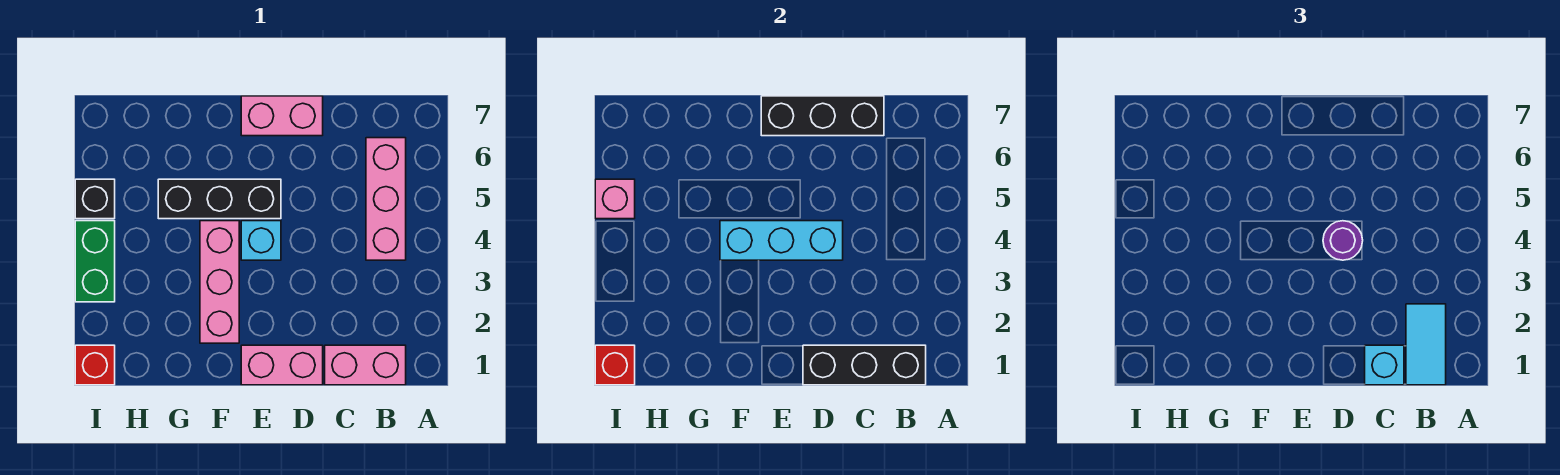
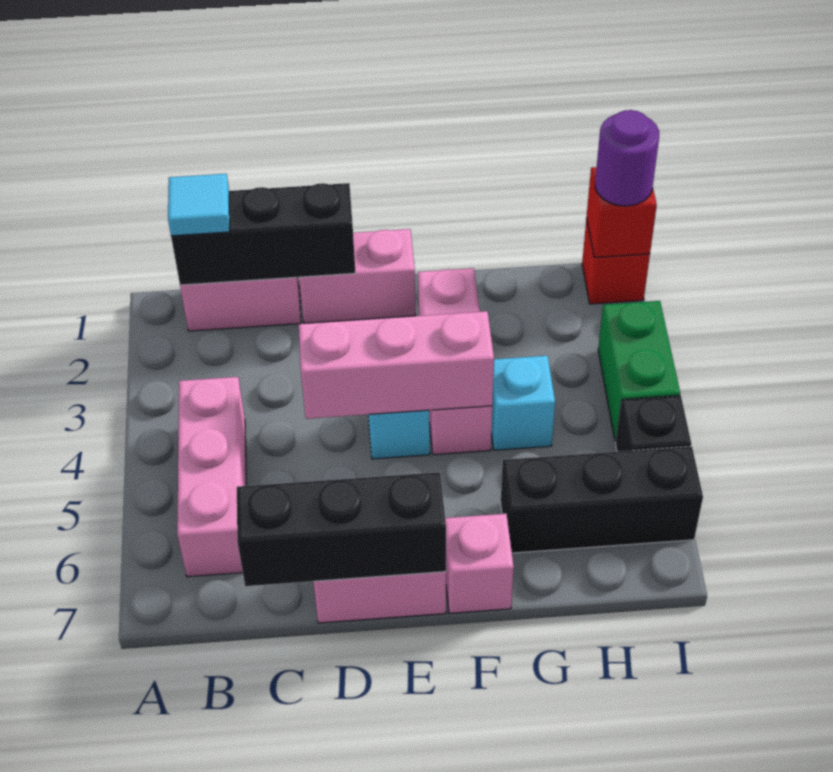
cyan tile B1:B2 level 3 -> cyan tile B1 level 3
cyan brick C1 level 3 -> cyan brick G4 level 1
cyan brick D4:F4 level 2 -> pink brick D4:F4 level 2
purple round brick D4 level 3 -> purple round brick I1 level 3
black brick E5:G5 level 1 -> black brick G6:I6 level 1
pink brick I5 level 2 -> pink brick F7 level 1

